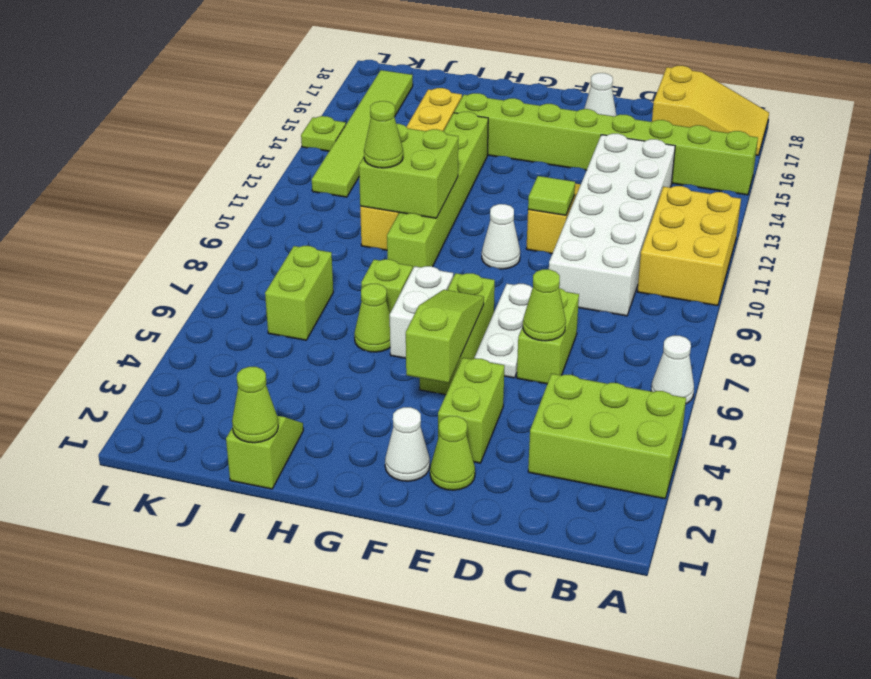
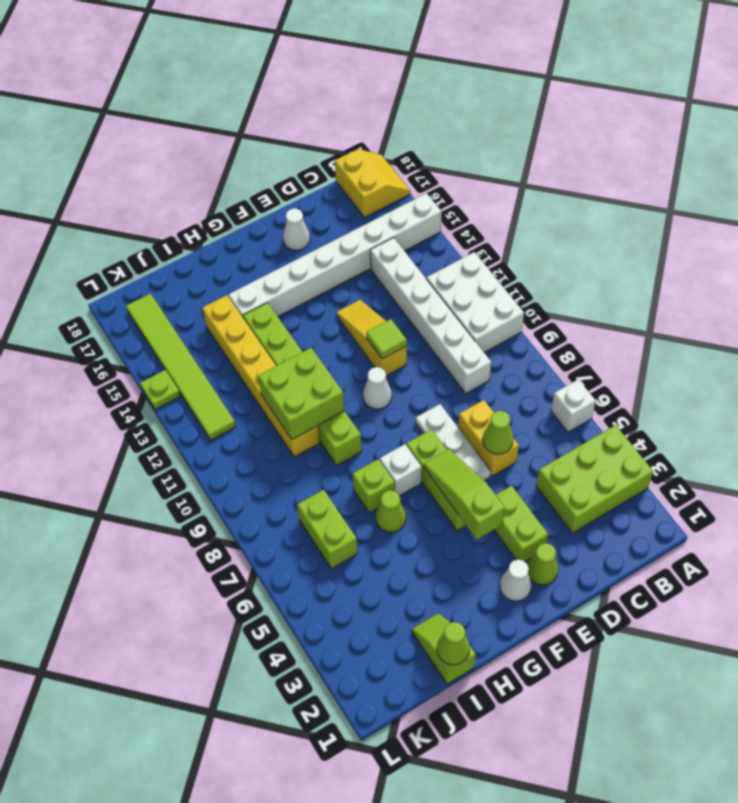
white cone A6 level 1 -> white brick A6 level 1
yellow brick A10:B12 level 1 -> white brick A10:B12 level 1
lime brick A15:H15 level 1 -> white brick A15:H15 level 1
yellow slope A17:C18 level 1 top C -> yellow slope A17:B18 level 1 top B
white brick C9:D14 level 1 -> white brick C9:C14 level 1
lime brick D6:D7 level 1 -> yellow brick D6:D7 level 1
white brick G6:G7 level 1 -> white brick G7 level 1
lime cone I10 level 3 -> none

